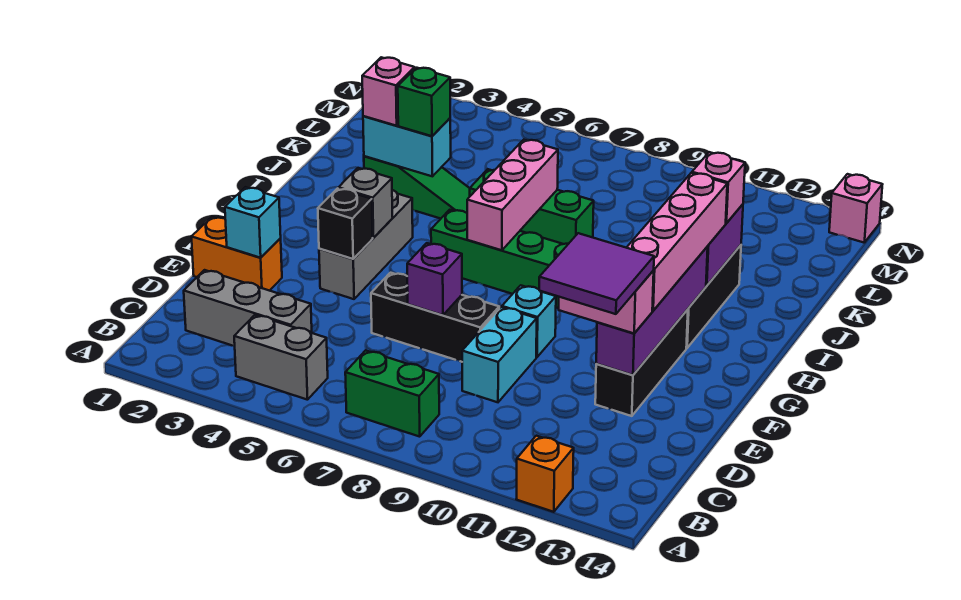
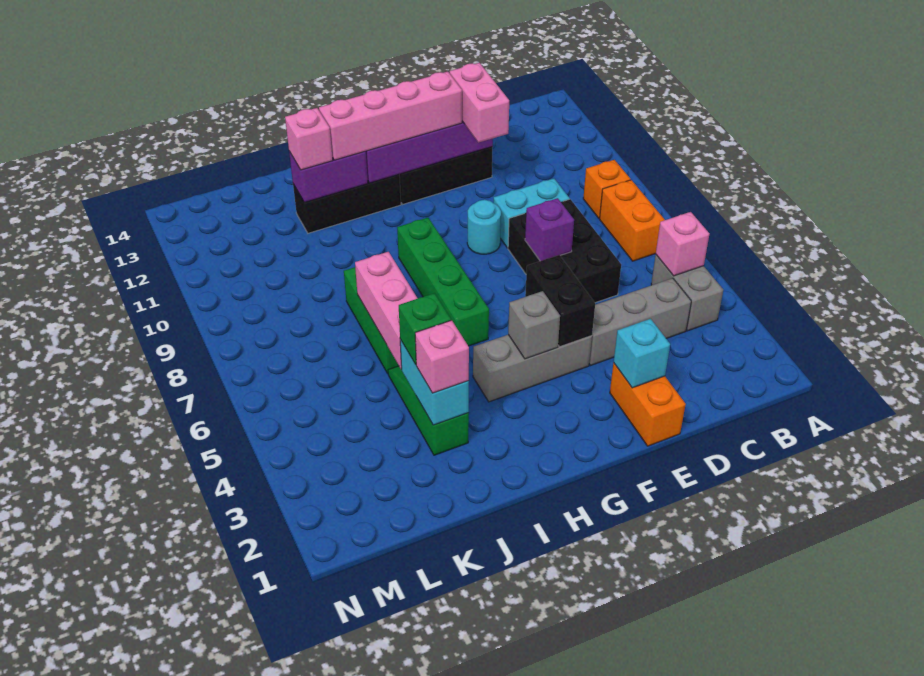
orange brick A12 level 1 -> orange brick B9 level 1
green brick B7:B8 level 1 -> orange brick B7:B8 level 1
grey brick C2:C4 level 1 -> grey brick C4:E4 level 1
purple tile D11:E12 level 4 -> none
black brick E6:E8 level 1 -> black brick D6:E8 level 1
black brick F4 level 2 -> black brick F4:F5 level 2
cyan brick F9 level 1 -> cyan round brick F9 level 1
pink brick H7:J7 level 2 -> pink brick J5:J7 level 2
pink brick N14 level 1 -> pink brick B5 level 2

